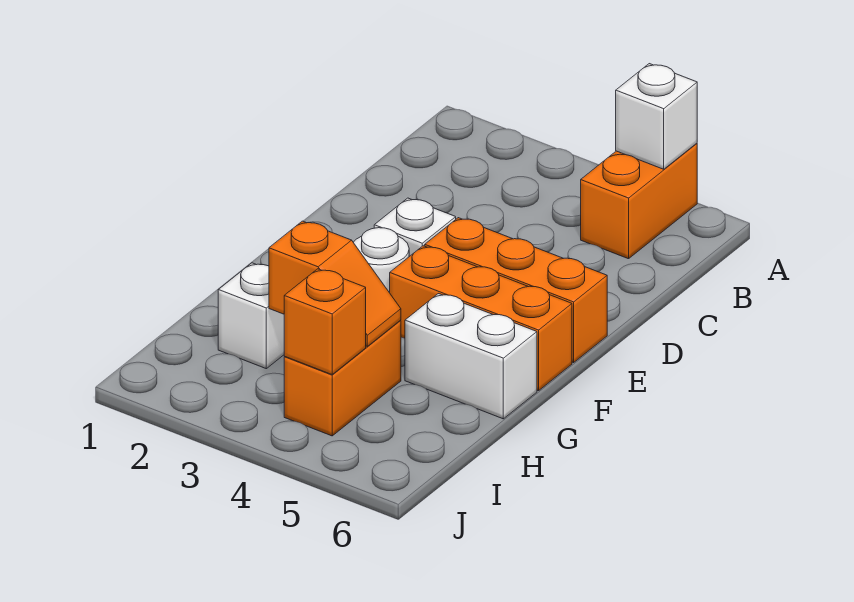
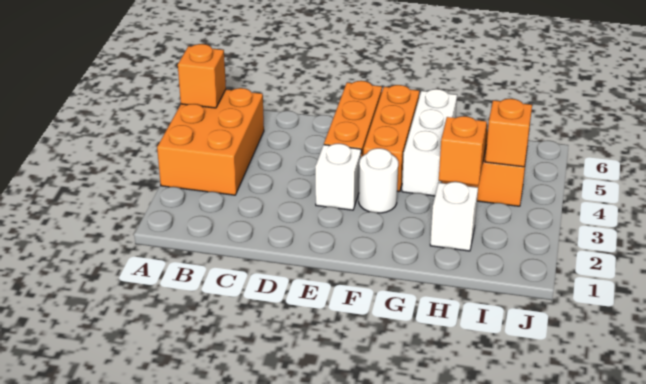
orange brick A5:B5 level 1 -> orange brick A3:B5 level 1
white brick A5 level 2 -> orange brick A5 level 2
white brick G5:G6 level 1 -> white brick G4:G6 level 1

